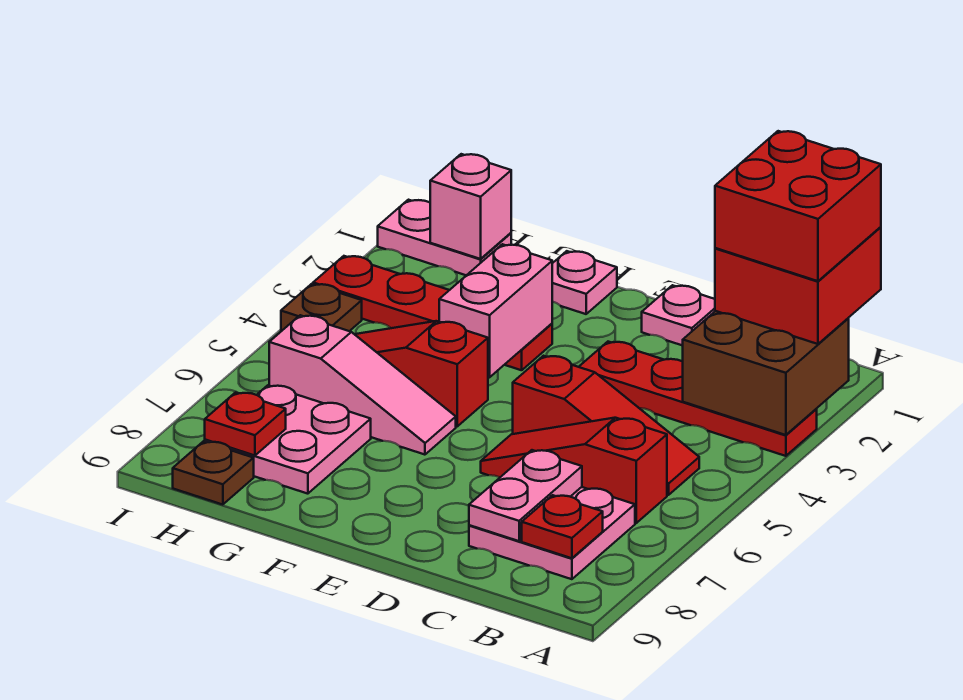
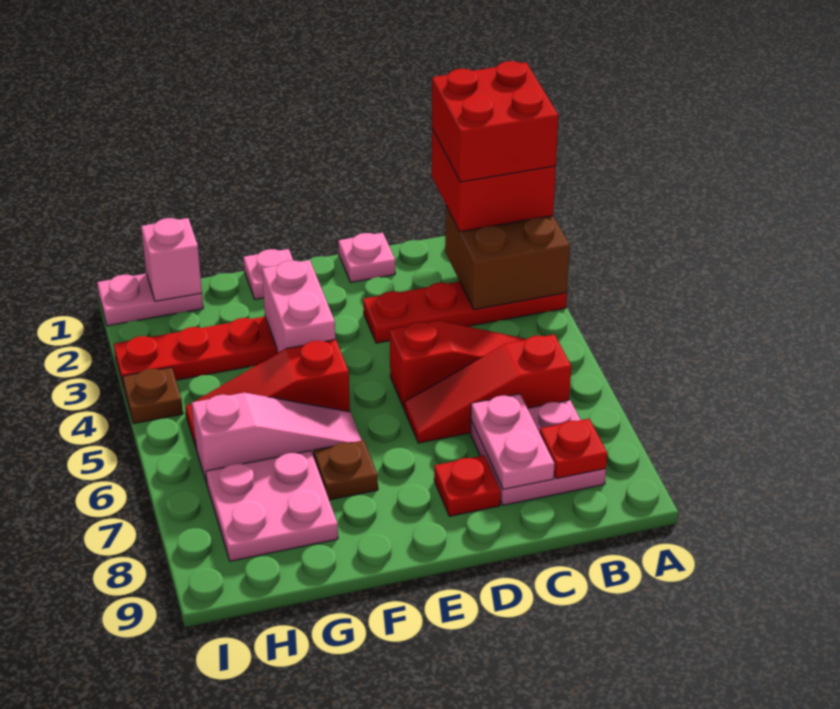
red plate H8 level 2 -> red plate D8 level 1
brown plate H9 level 1 -> brown plate F7 level 1

